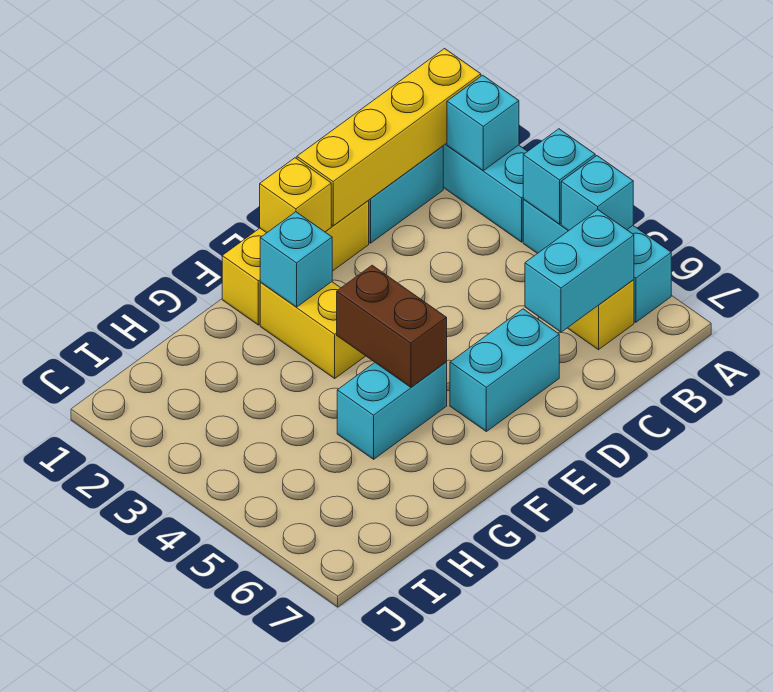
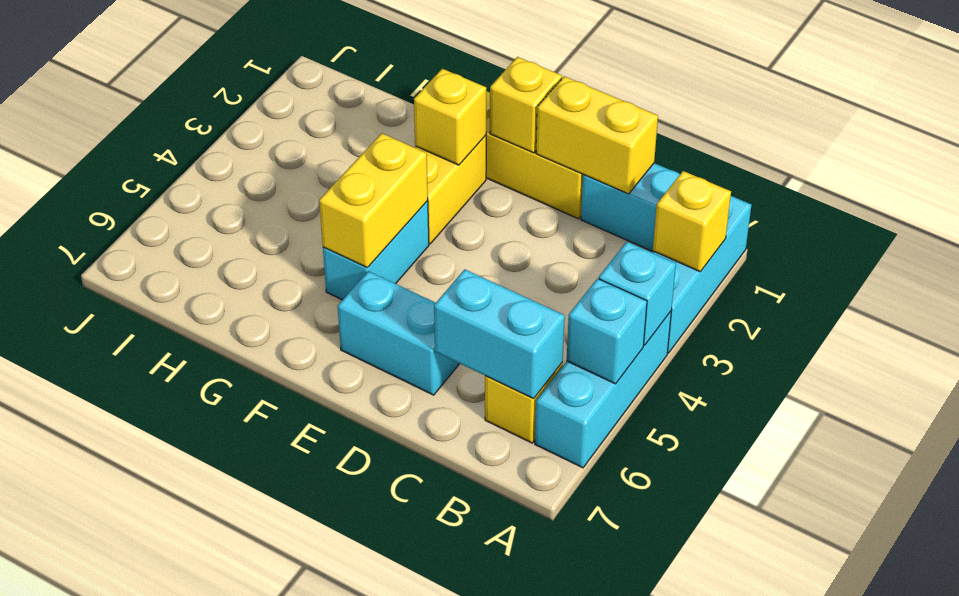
yellow brick A1:D1 level 2 -> yellow brick C1:D1 level 2
cyan brick A2 level 2 -> yellow brick A2 level 2
cyan brick F2 level 2 -> yellow brick F2 level 2
brown brick F4:F5 level 2 -> yellow brick F4:F5 level 2
cyan brick F5:G5 level 1 -> cyan brick F4:F5 level 1

